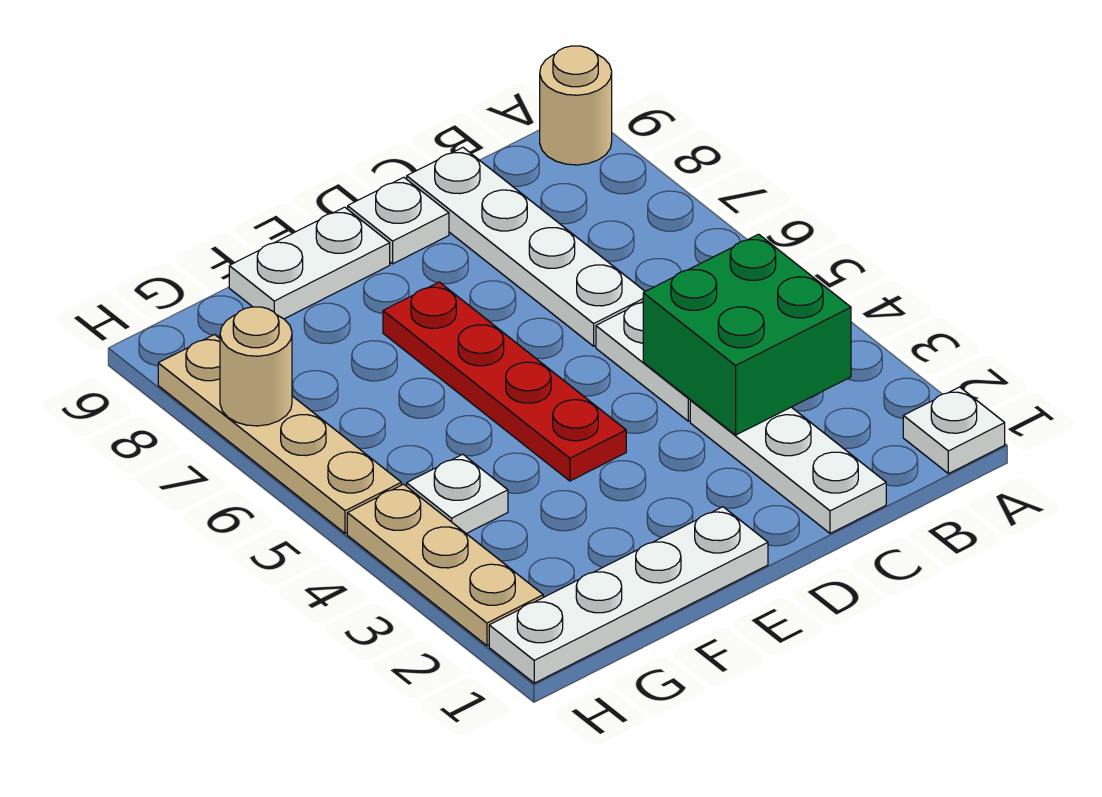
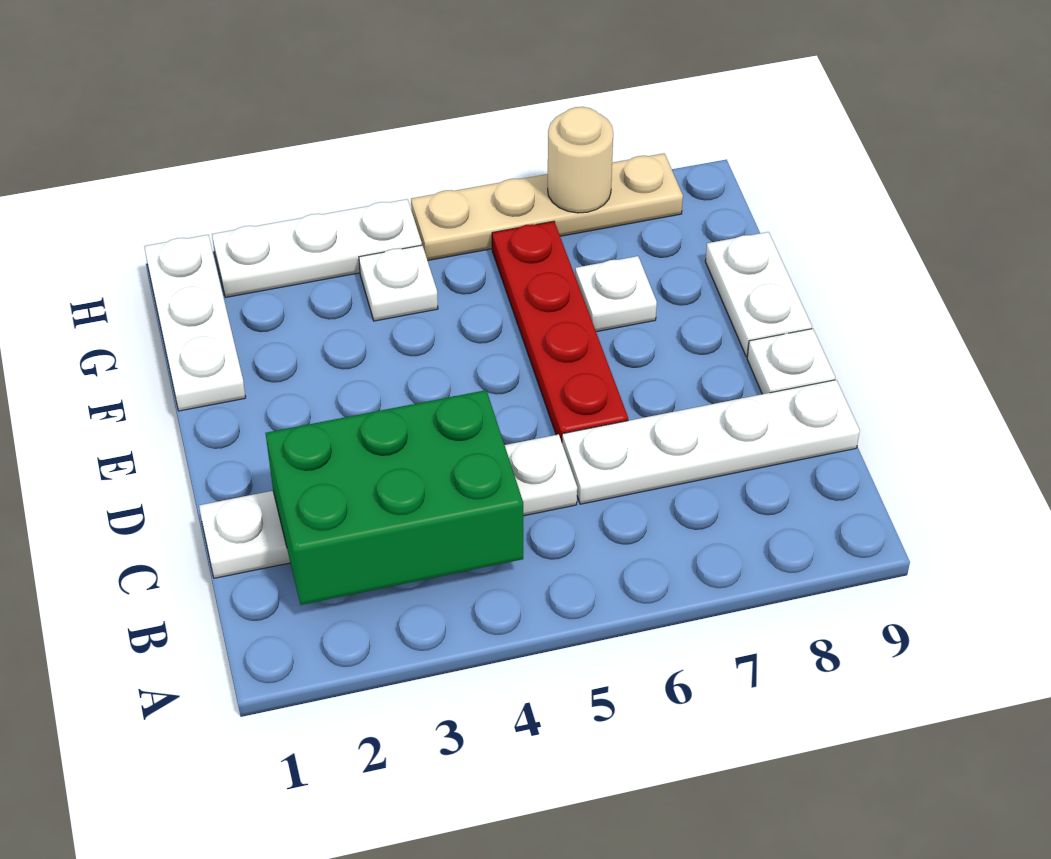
white plate A1 level 1 -> white plate F7 level 1
tan round brick A9 level 1 -> none
green brick B3:C4 level 2 -> green brick B2:C4 level 2
white plate E1:H1 level 1 -> white plate F1:H1 level 1
red plate E4:E7 level 1 -> red plate D6:G6 level 1
tan plate H2:H4 level 1 -> white plate H2:H4 level 1

